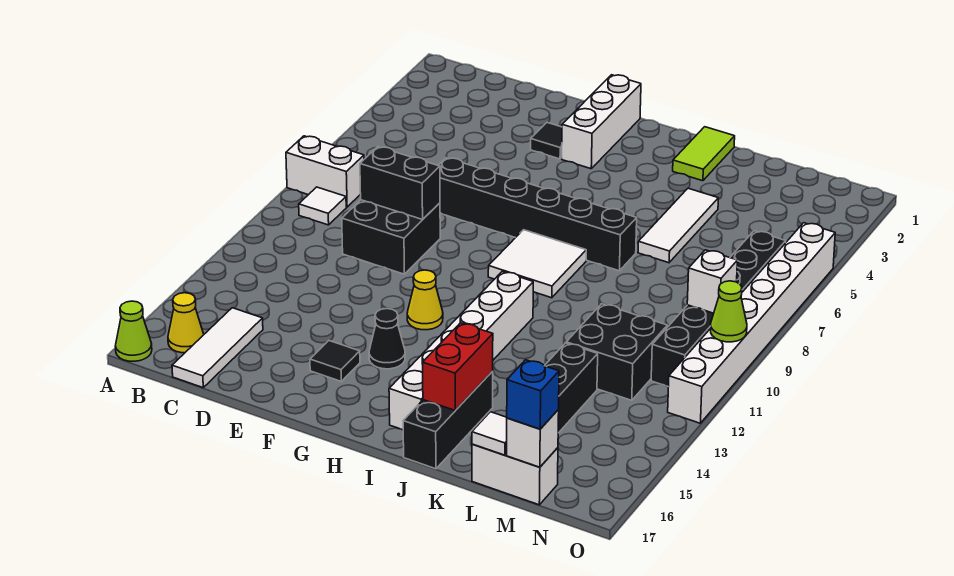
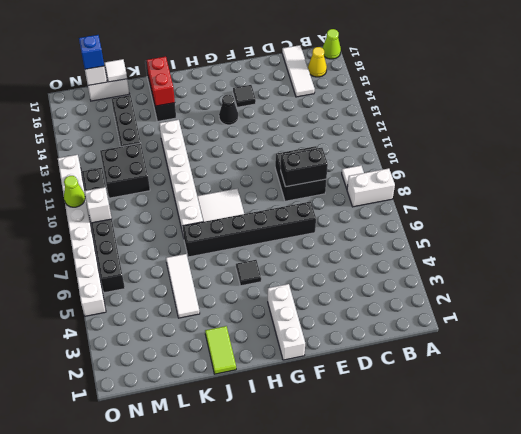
black tile F3 level 1 -> black tile H5 level 1
yellow cone G12 level 1 -> none
white brick I11:I16 level 1 -> white brick J8:J13 level 1

